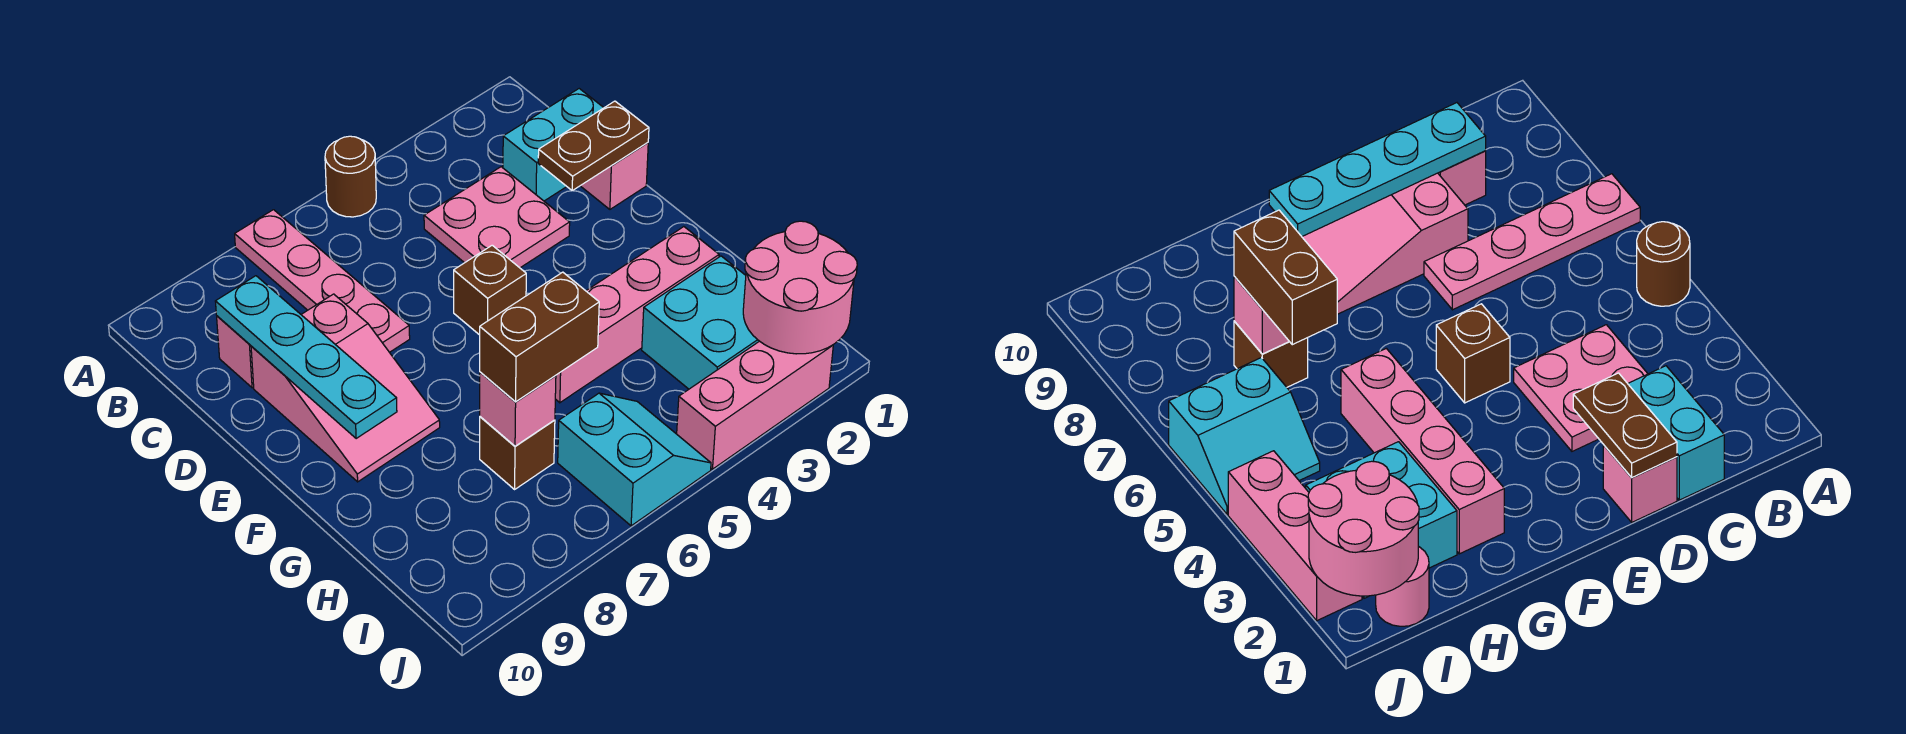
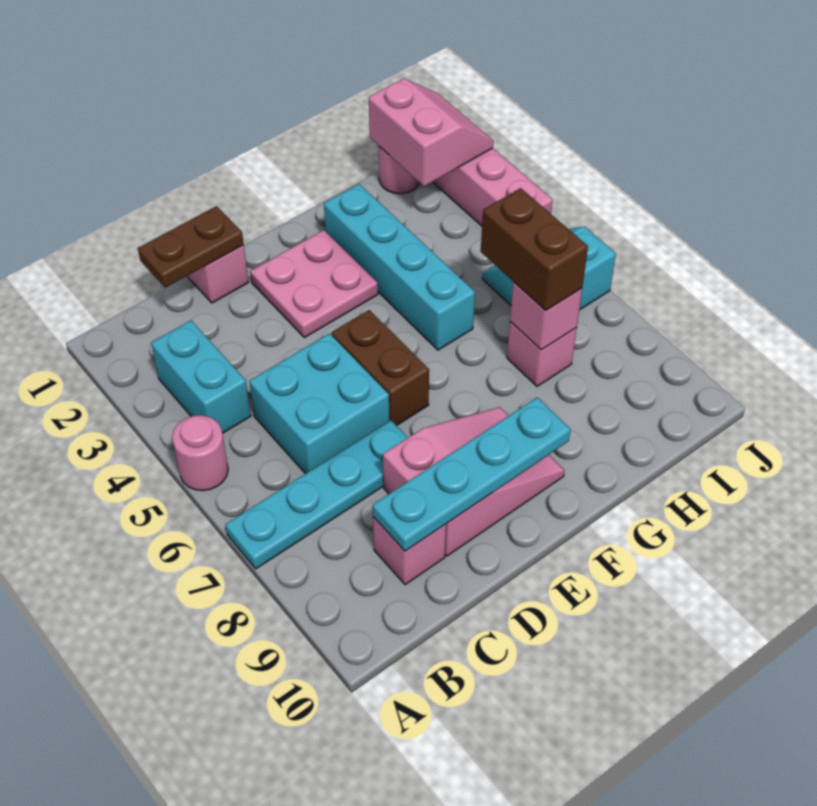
brown round brick A5 level 1 -> pink round brick A5 level 1
pink plate A7:D7 level 1 -> cyan plate A7:D7 level 1
cyan brick C1:C2 level 1 -> cyan brick B3:B4 level 1
pink plate C3:D4 level 1 -> pink plate E2:F3 level 1
brown plate D1:D2 level 2 -> brown plate C1:D1 level 2
brown brick E5 level 1 -> brown brick E5:E6 level 1
pink brick G2:G5 level 1 -> cyan brick G2:G5 level 1
cyan brick H2:I3 level 1 -> cyan brick C5:D6 level 1
brown brick H7 level 1 -> pink brick H7 level 1
pink round brick I1:J2 level 2 -> pink slope I1:J2 level 2 top I

